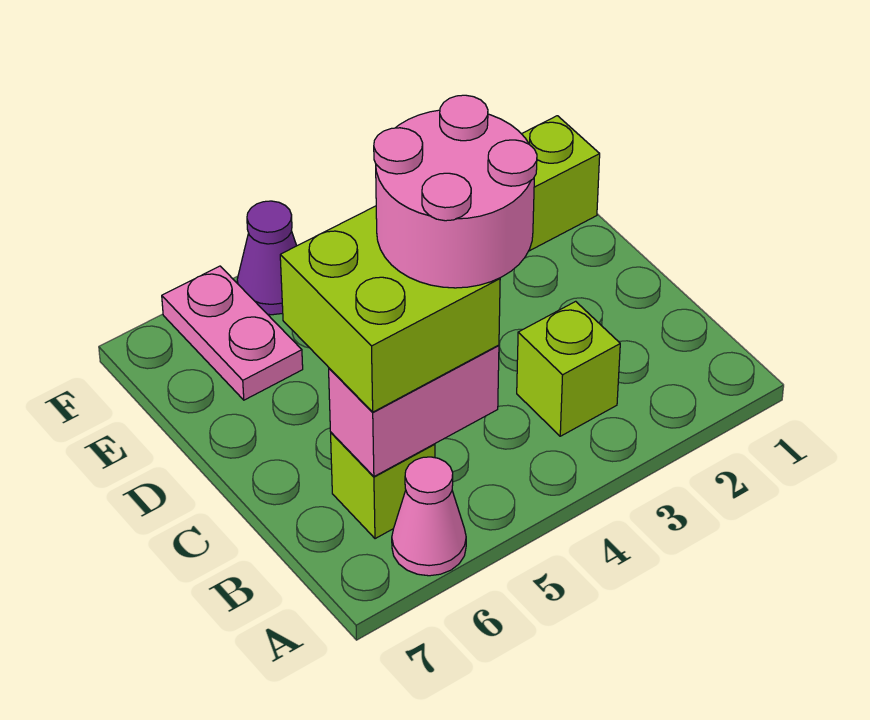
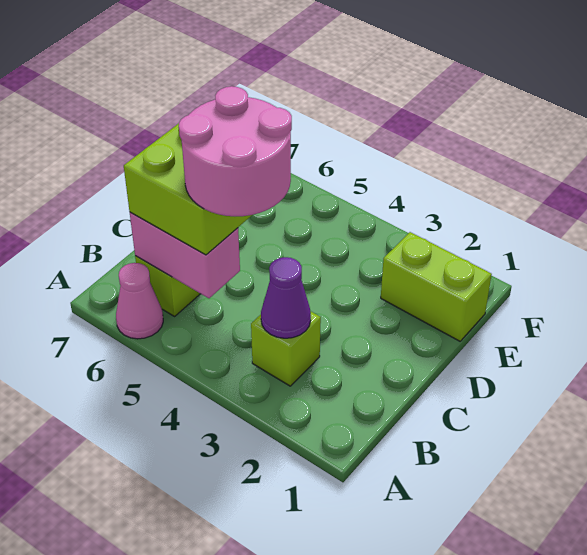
pink plate E6:F6 level 1 -> none
purple cone F5 level 1 -> purple cone B3 level 2

